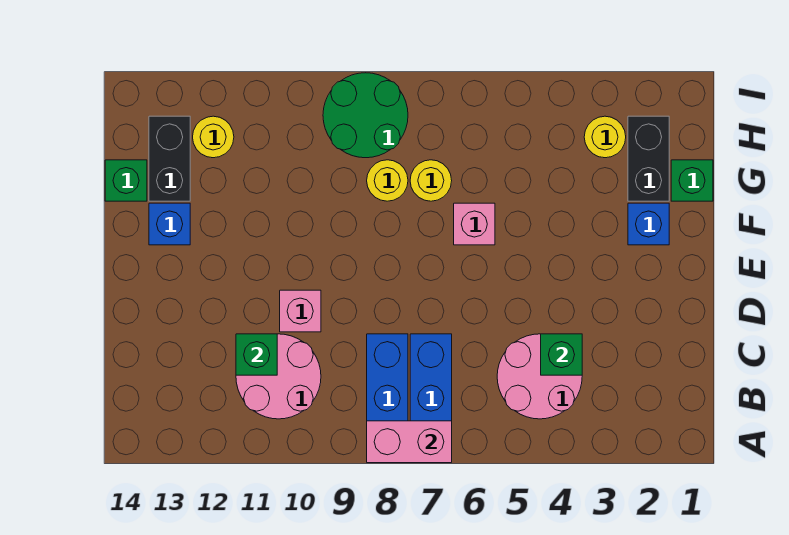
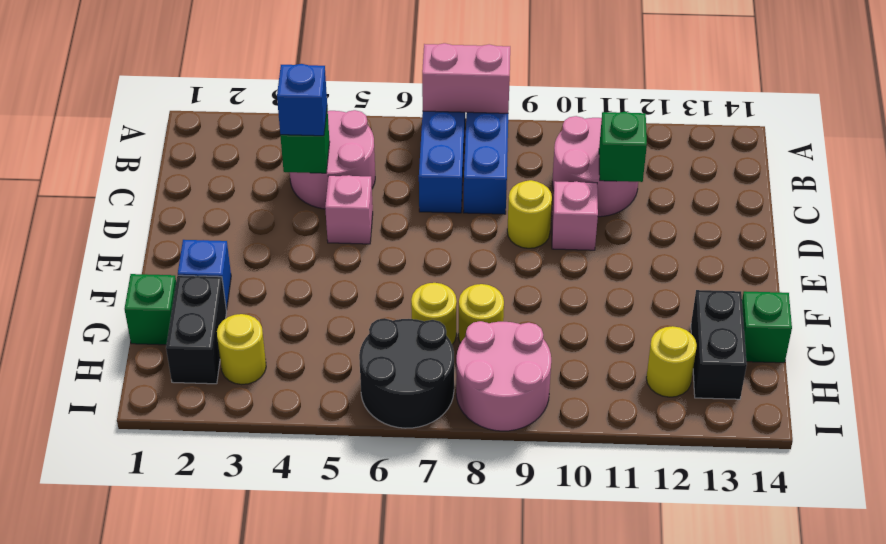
none -> yellow round brick D9 level 1
pink brick F6 level 1 -> pink brick D5 level 1
blue brick F13 level 1 -> blue brick C4 level 3
none -> black round brick H6:I7 level 1
green round brick H8:I9 level 1 -> pink round brick H8:I9 level 1

